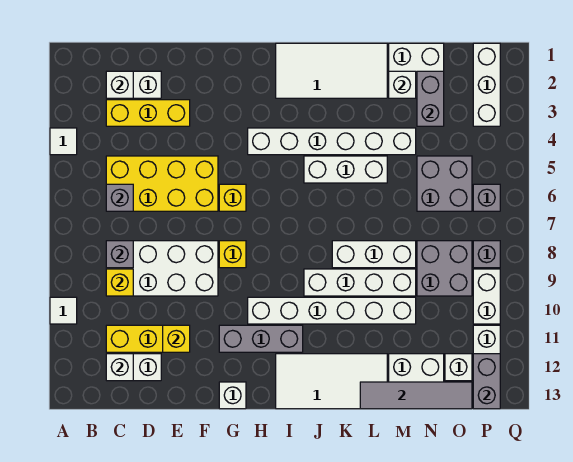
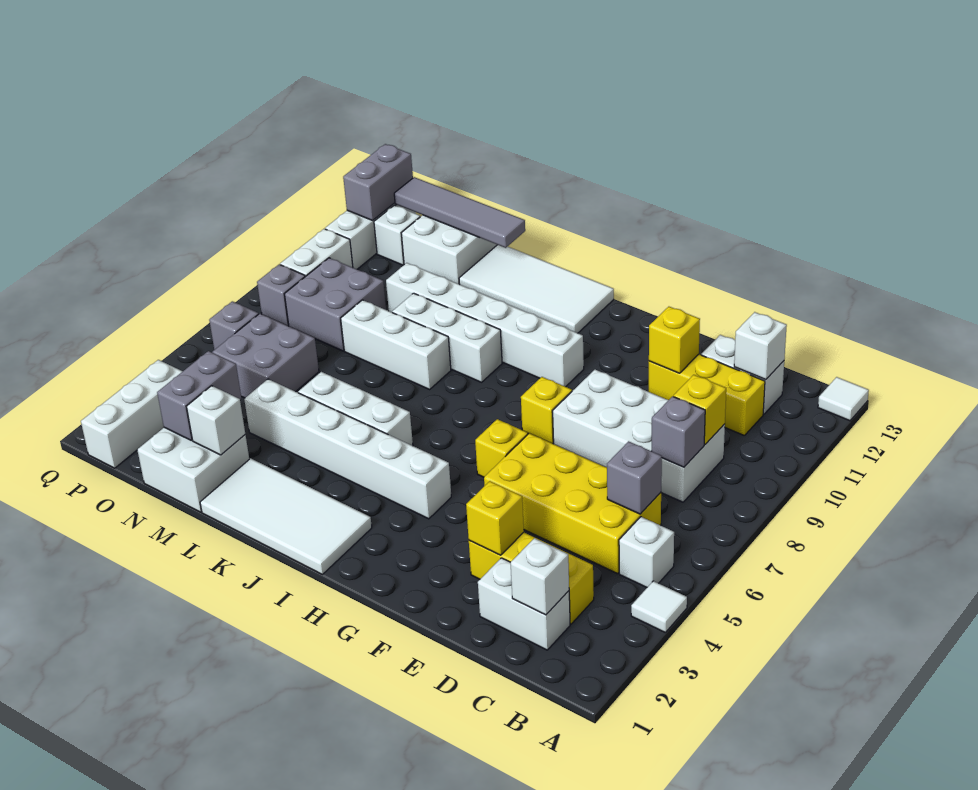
white tile A10 level 1 -> white tile A13 level 1
none -> yellow brick E3 level 2
grey brick G11:I11 level 1 -> none
white brick G13 level 1 -> white brick B5 level 1
white brick J9:M9 level 1 -> white brick J9:L9 level 1

